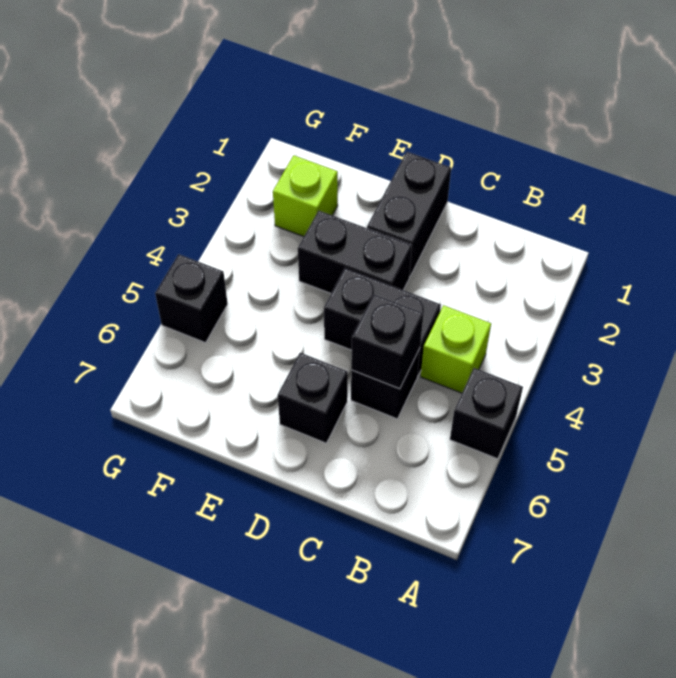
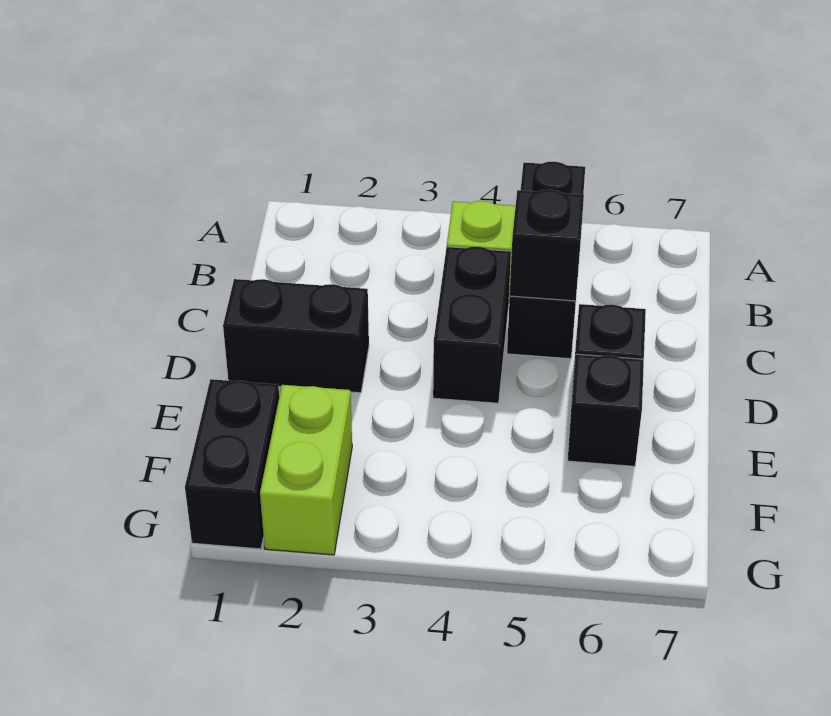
black brick D3:E3 level 1 -> black brick F1:G1 level 1
lime brick F2 level 1 -> lime brick F2:G2 level 1
black brick G5 level 1 -> black brick E6 level 1

